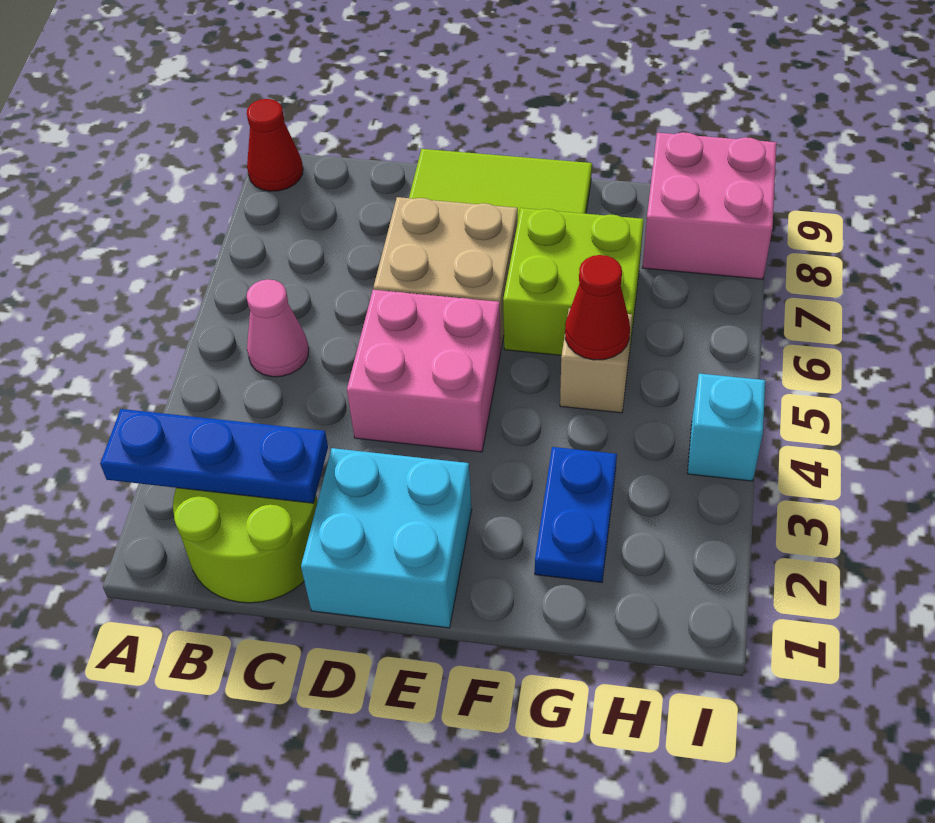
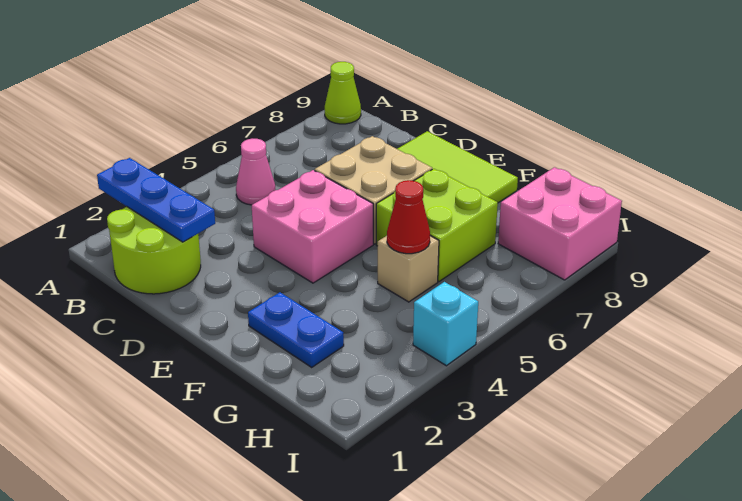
red cone A9 level 1 -> lime cone A9 level 1
cyan brick D1:E2 level 1 -> none
blue plate G2:G3 level 1 -> blue plate F2:G2 level 1

